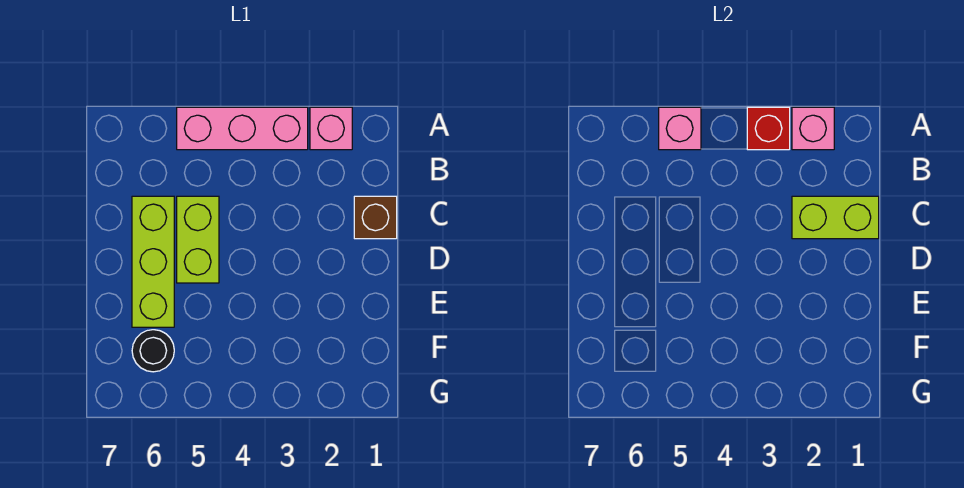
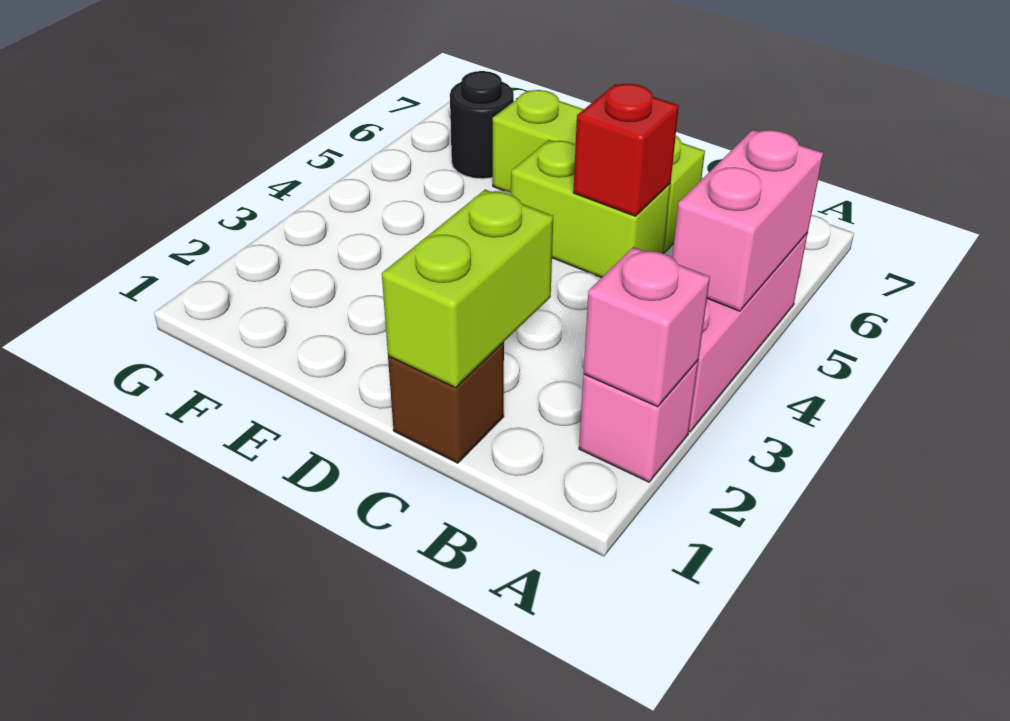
red brick A3 level 2 -> red brick C5 level 2
pink brick A5 level 2 -> pink brick A4:A5 level 2

